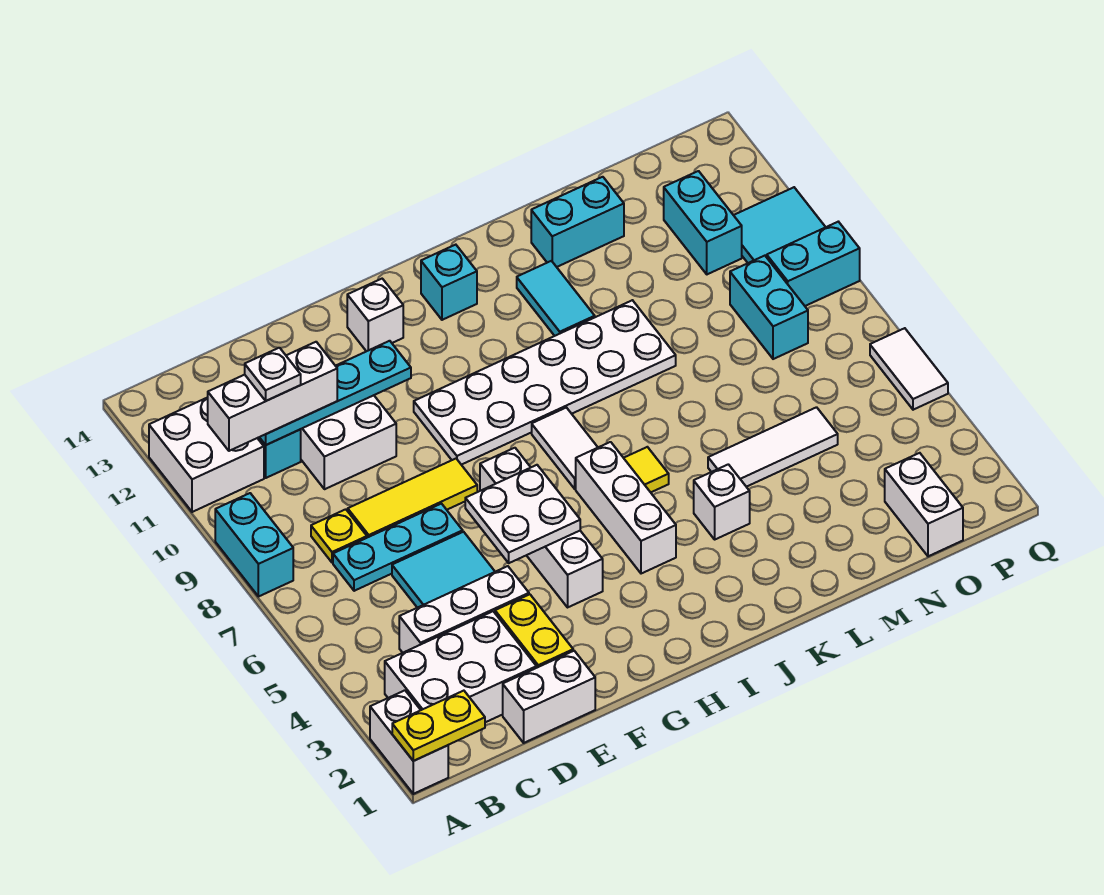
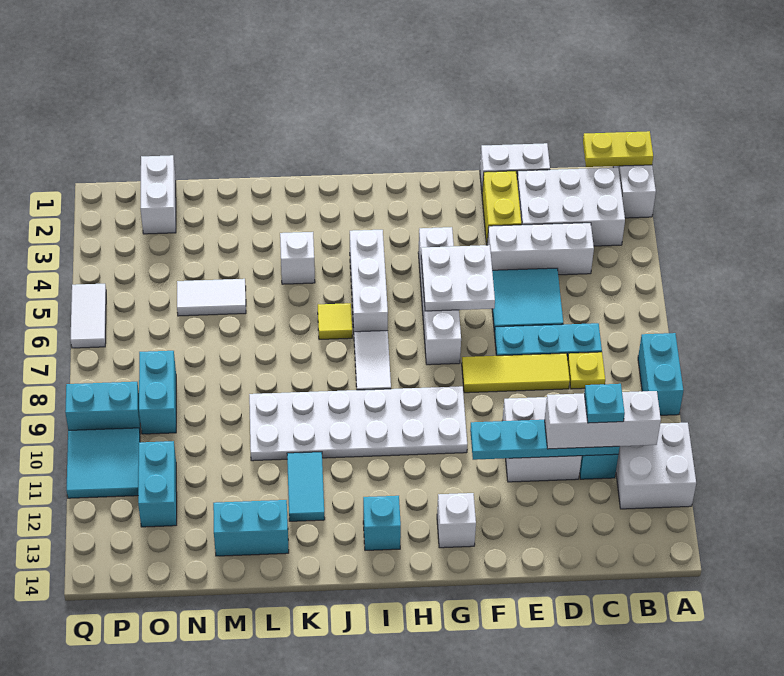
white plate C11 level 4 -> cyan plate C11 level 4
white tile L5:N5 level 1 -> white tile M5:N5 level 1

